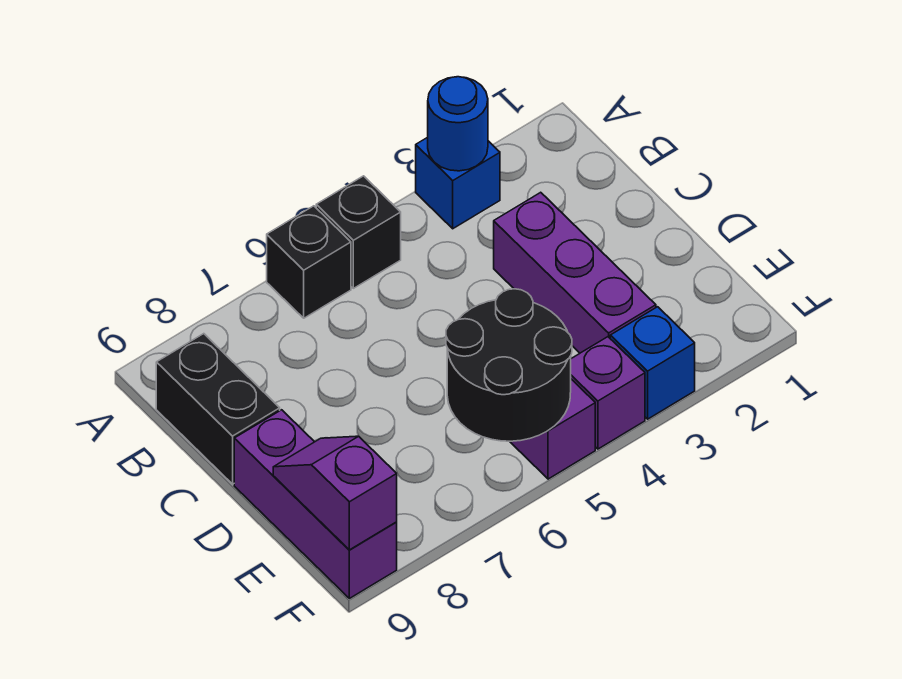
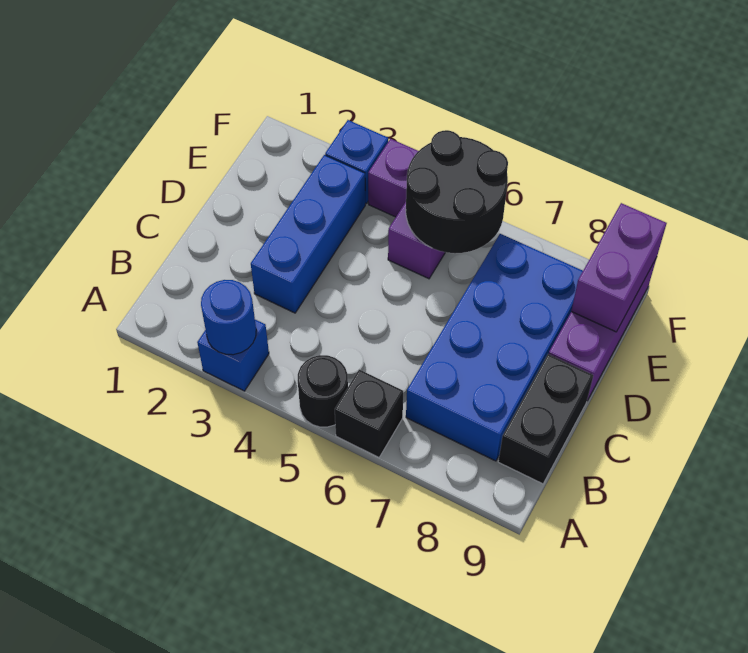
black brick A5 level 1 -> black round brick A5 level 1
none -> blue brick B7:E8 level 1
purple brick C3:E3 level 1 -> blue brick C3:E3 level 1
purple slope E9:F9 level 2 top F -> purple brick E9:F9 level 2

